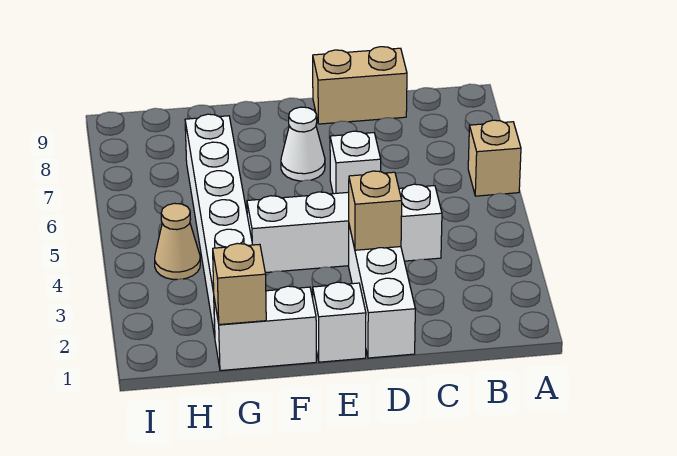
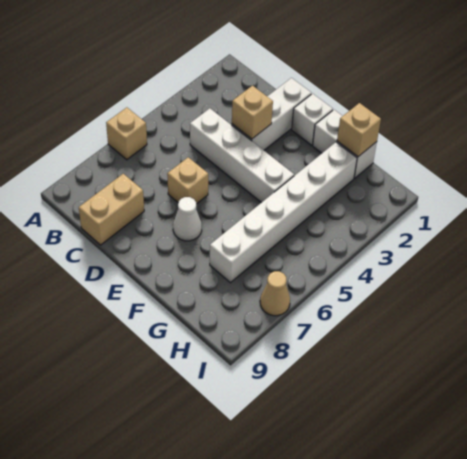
tan brick C9:D9 level 1 -> tan brick C8:C9 level 1
white brick D6 level 1 -> tan brick D6 level 1
tan cone H4 level 1 -> tan cone I7 level 1

